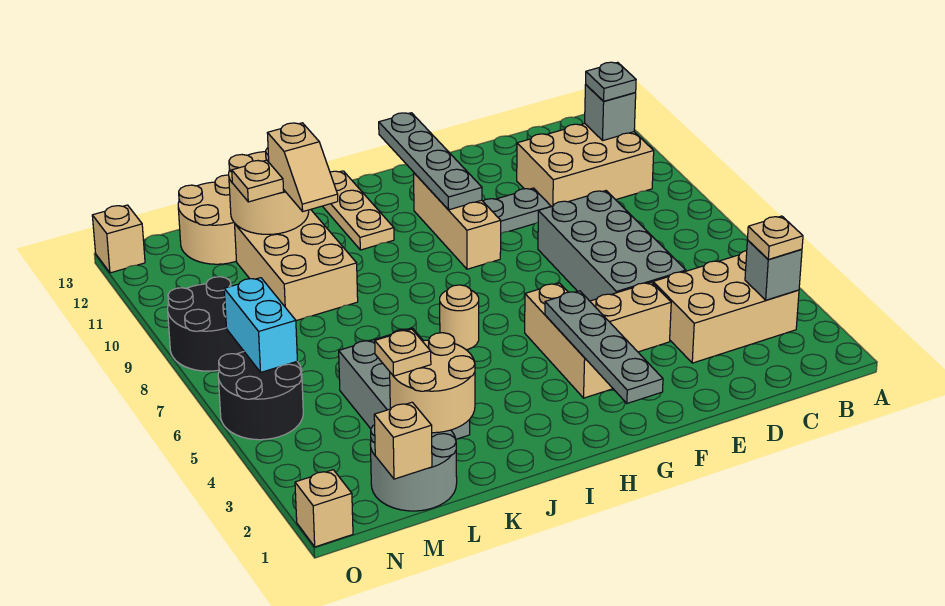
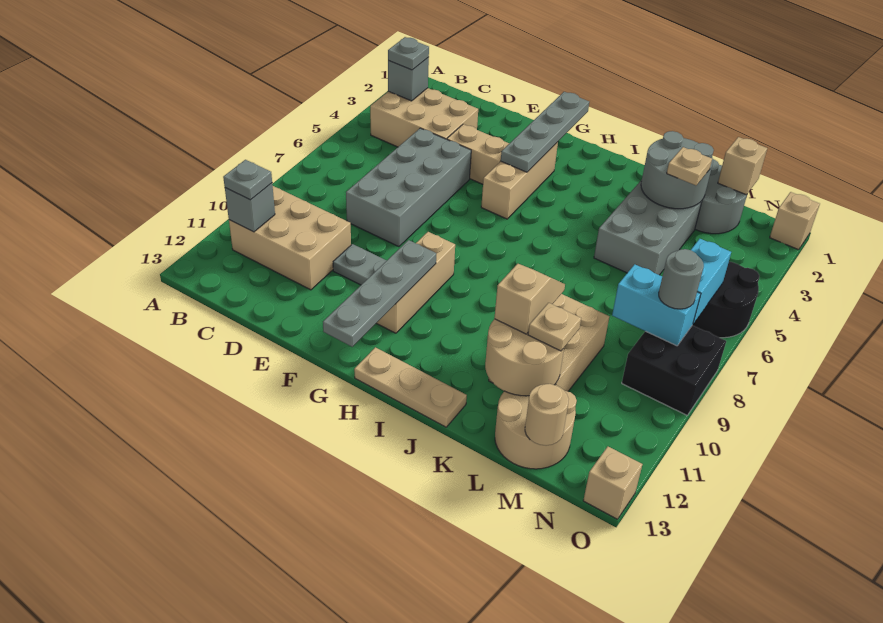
tan plate B3 level 3 -> grey plate B3 level 3
tan round brick I6 level 1 -> tan round brick M13 level 2
tan plate I11:I13 level 1 -> tan plate H13:J13 level 1
tan round brick K2:L3 level 2 -> grey round brick K2:L3 level 2
none -> cyan brick M8:N8 level 2
black round brick N8:O9 level 1 -> black brick N8:O9 level 1
none -> grey round brick N8 level 3

